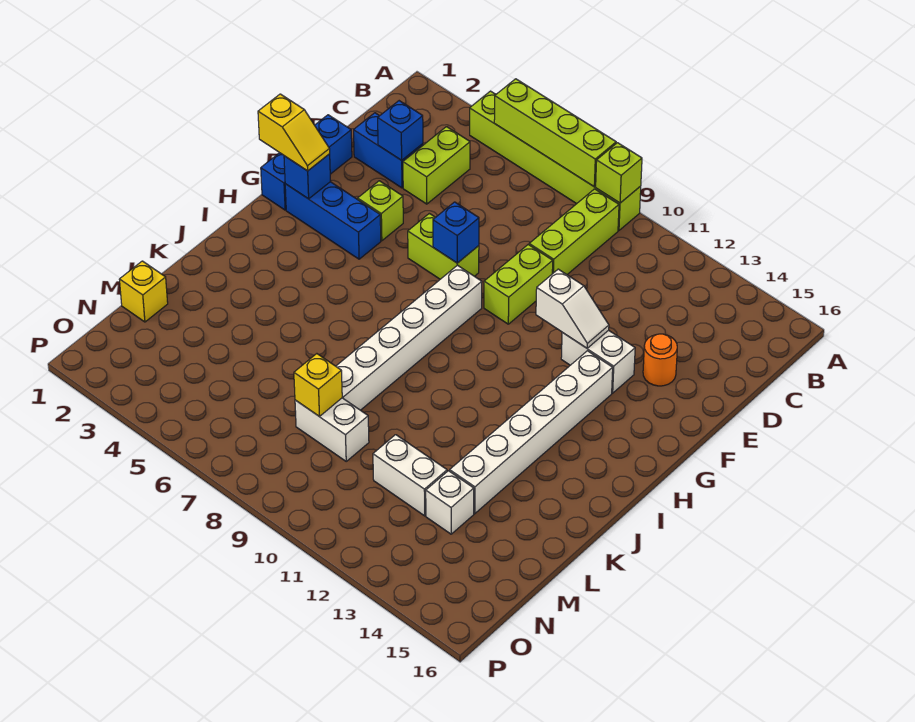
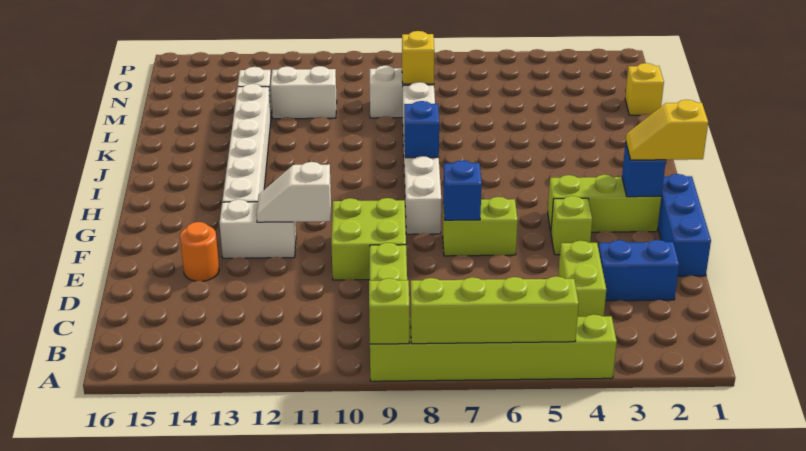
blue brick D3 level 2 -> blue brick I8 level 2
lime brick E9:F9 level 1 -> lime brick E9:F10 level 1
blue brick G2:G4 level 1 -> lime brick G2:G4 level 1

